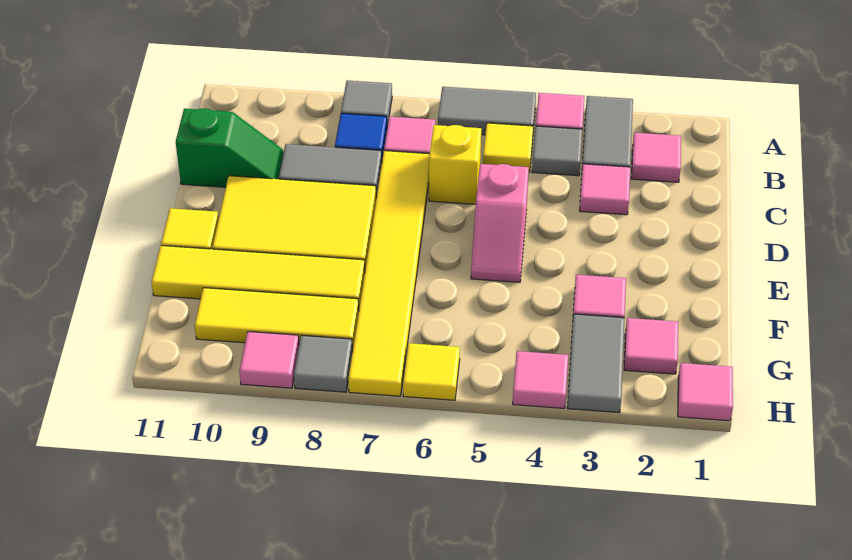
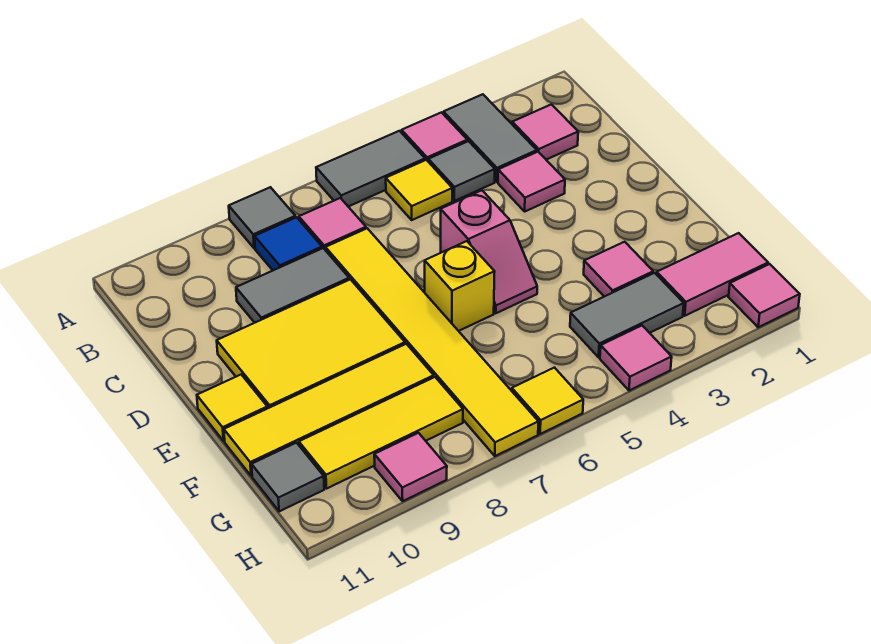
yellow brick C6 level 1 -> yellow brick E6 level 1
green slope C10:C11 level 1 top 11 -> none
pink tile G2 level 1 -> pink tile G1:G2 level 1
grey tile G3:H3 level 1 -> grey tile G3:G4 level 1
grey tile H8 level 1 -> grey tile G11 level 1

